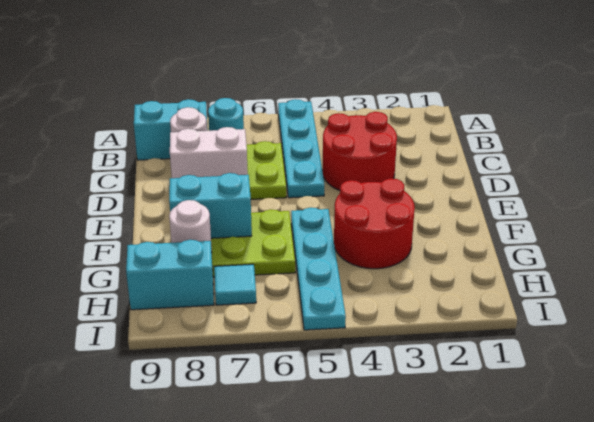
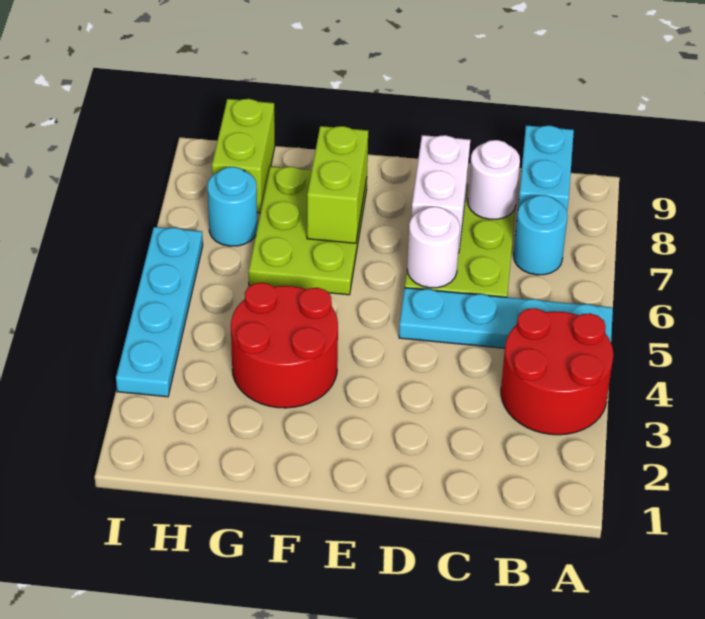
red round brick C3:D4 level 1 -> red round brick A3:B4 level 1
cyan plate F5:I5 level 1 -> cyan plate I3:I6 level 1
cyan brick F7:F8 level 2 -> lime brick F7:F8 level 2
white round brick G8 level 2 -> white round brick D6 level 2
cyan tile H7 level 1 -> cyan round brick H7 level 1
cyan brick H8:H9 level 1 -> lime brick H8:H9 level 1

